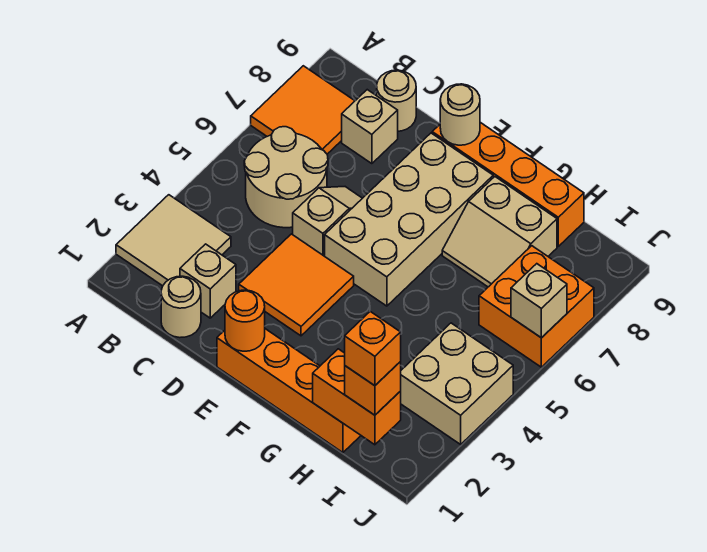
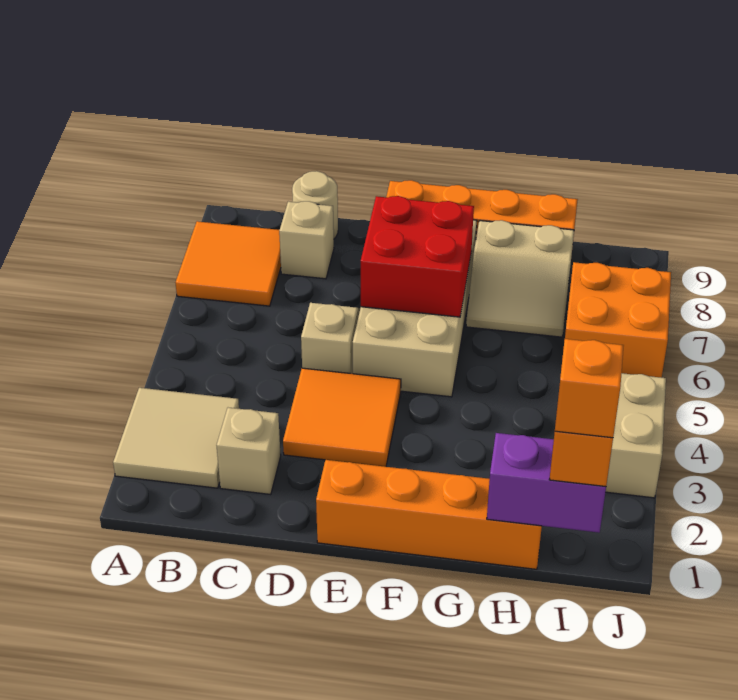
tan round brick B5:C6 level 1 -> none
tan round brick C1 level 1 -> none
orange round brick E1 level 2 -> none
none -> red brick E6:F7 level 2
tan round brick E9 level 2 -> none
orange brick H1:I1 level 2 -> purple brick H1:I1 level 2
tan brick J6 level 2 -> none

